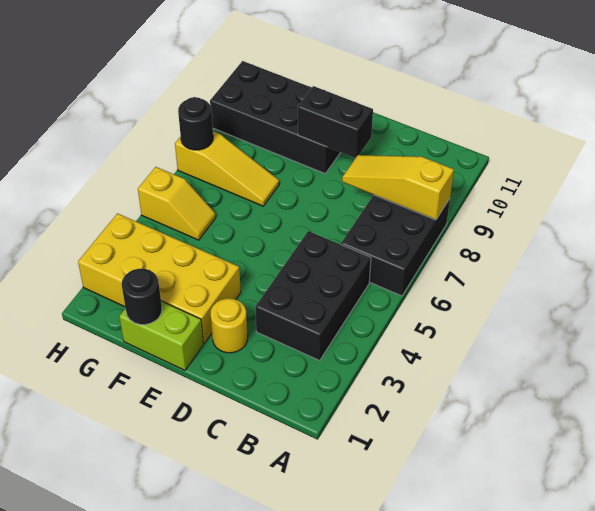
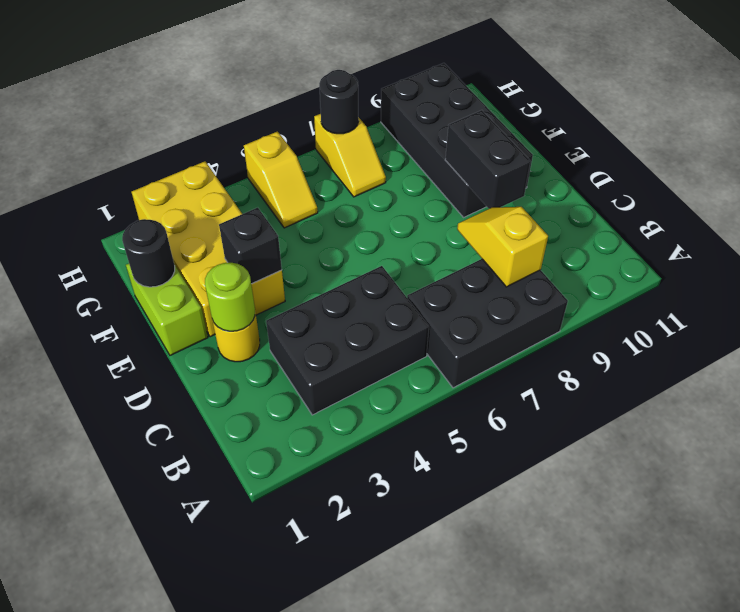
yellow slope A8:C8 level 2 top A -> yellow slope B8:C8 level 2 top B
none -> lime round brick D2 level 2
none -> black brick E3 level 2
yellow slope F7:H7 level 1 top H -> yellow slope G7:H7 level 1 top H

